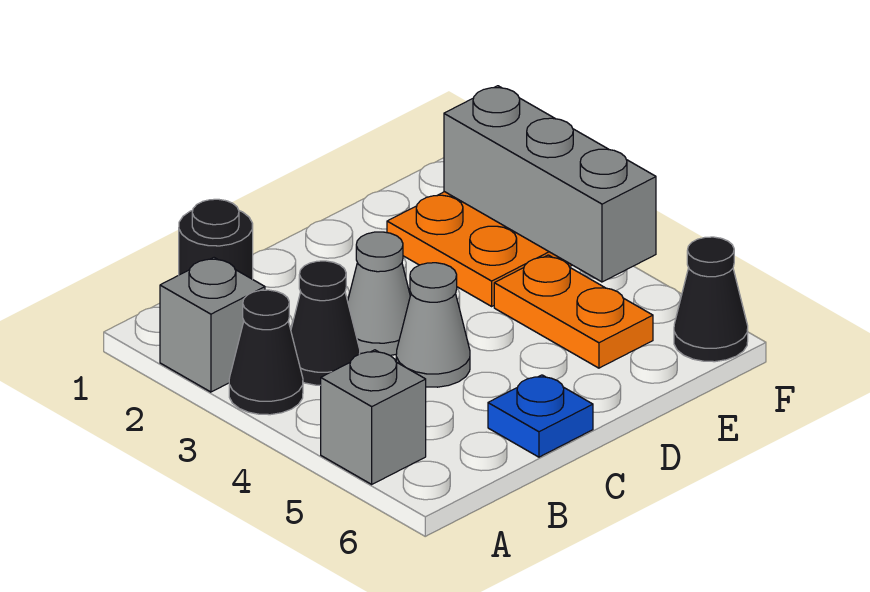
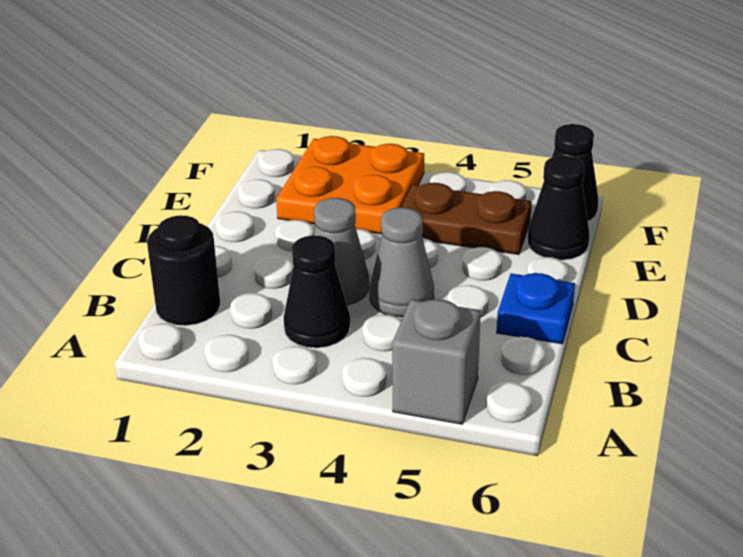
grey brick A2 level 1 -> none
black cone A3 level 1 -> black cone E6 level 1
orange plate E4:E5 level 1 -> brown plate E4:E5 level 1
grey brick F2:F4 level 2 -> none

